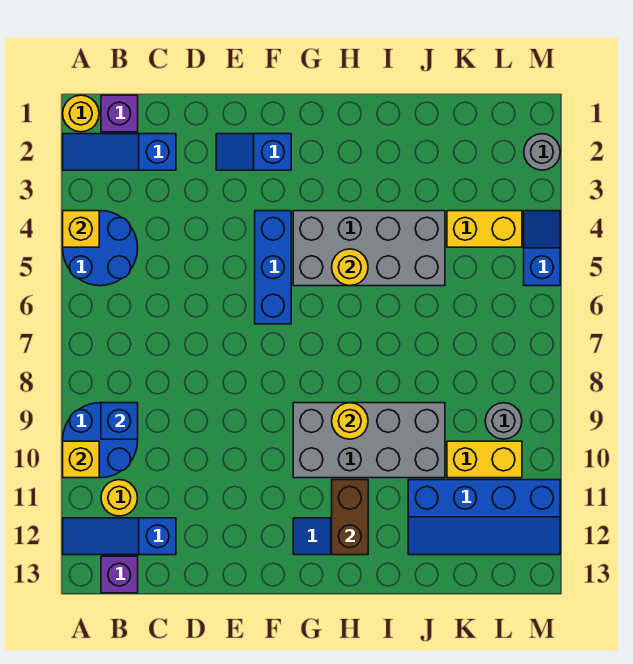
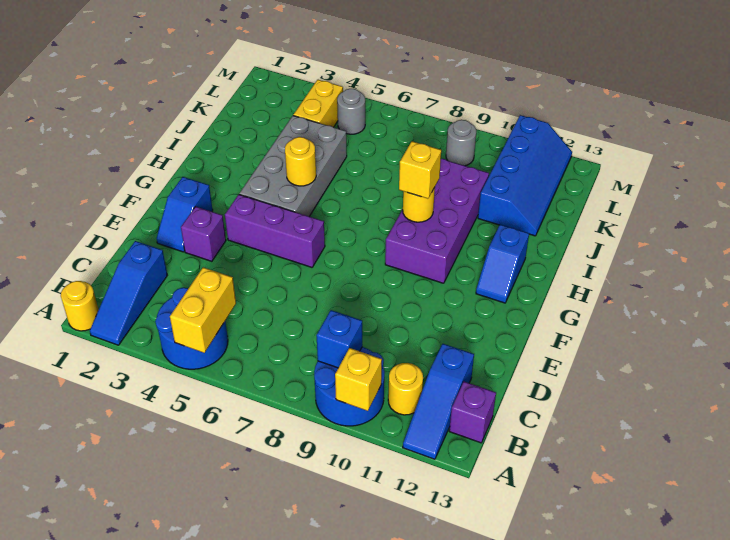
yellow brick A4 level 2 -> yellow brick H9 level 3
purple brick B1 level 1 -> purple brick E3 level 1
blue brick F4:F6 level 1 -> purple brick F4:F6 level 1
grey brick G9:J10 level 1 -> purple brick G9:J10 level 1
brown brick H11:H12 level 2 -> none
yellow brick K10:L10 level 1 -> yellow brick A5:B5 level 2
grey round brick M2 level 1 -> grey round brick L5 level 1
blue slope M4:M5 level 1 top 5 -> none

